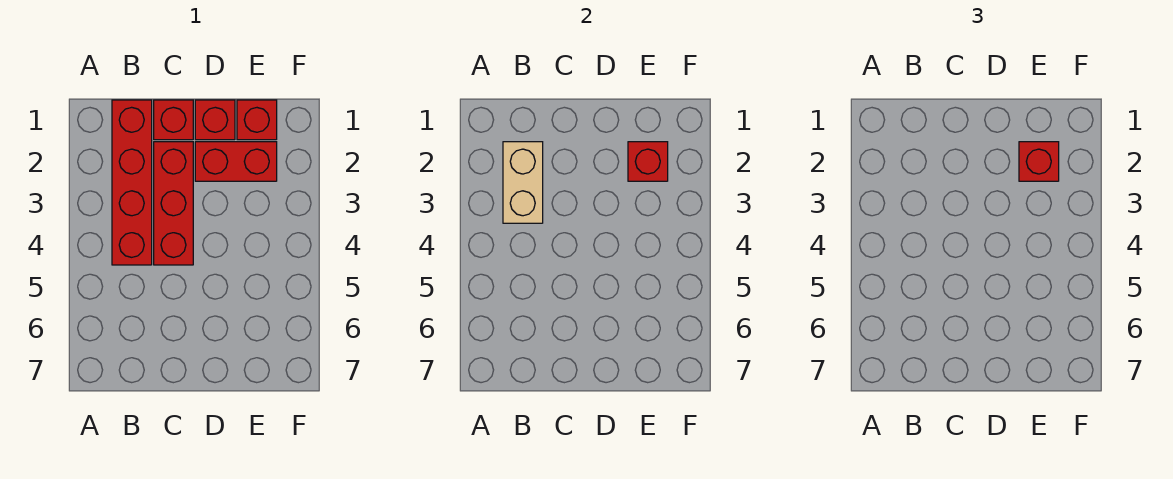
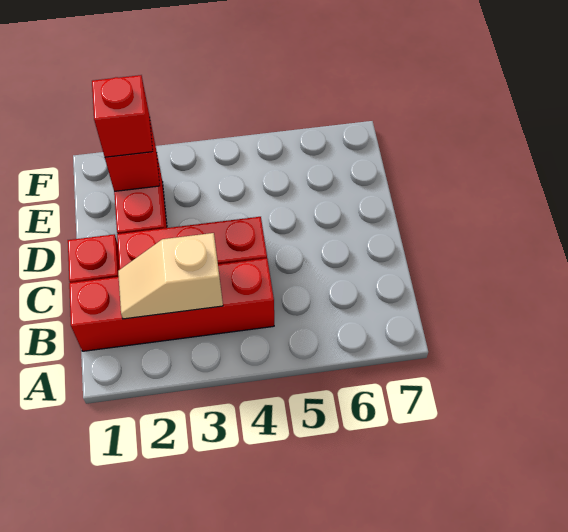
tan brick B2:B3 level 2 -> tan slope B2:B3 level 2 top 3
red brick D1 level 1 -> none
red brick E1 level 1 -> none

